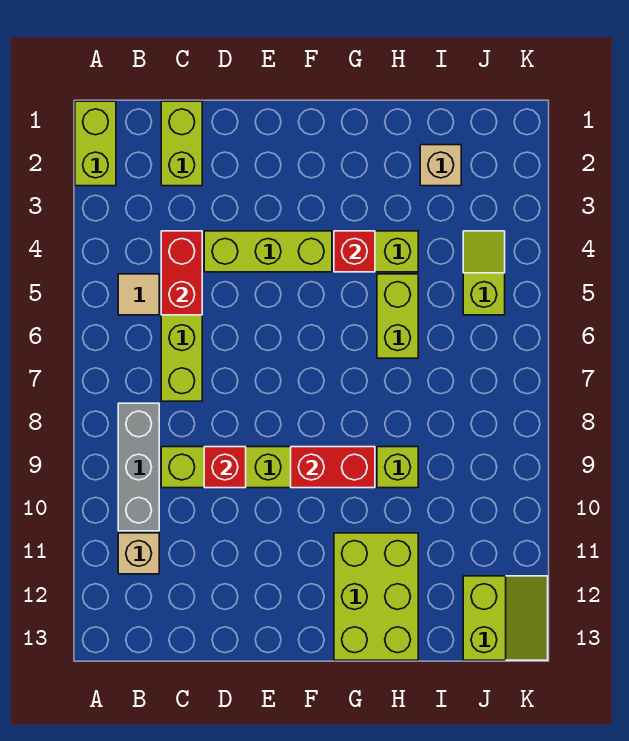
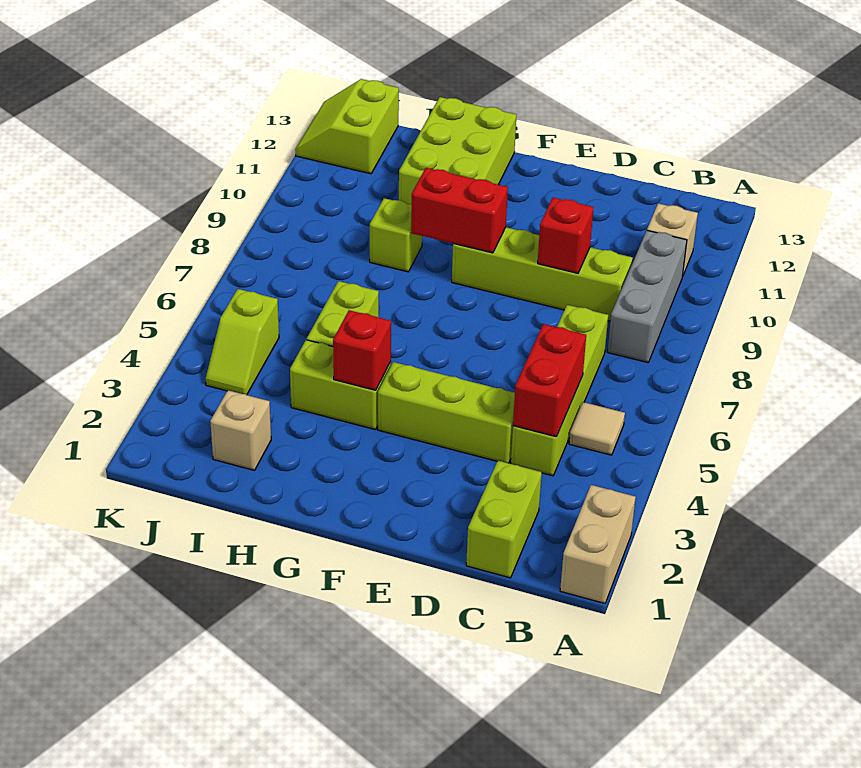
lime brick A1:A2 level 1 -> tan brick A1:A2 level 1

